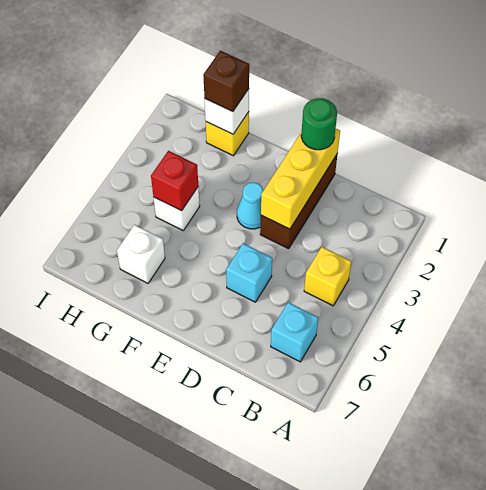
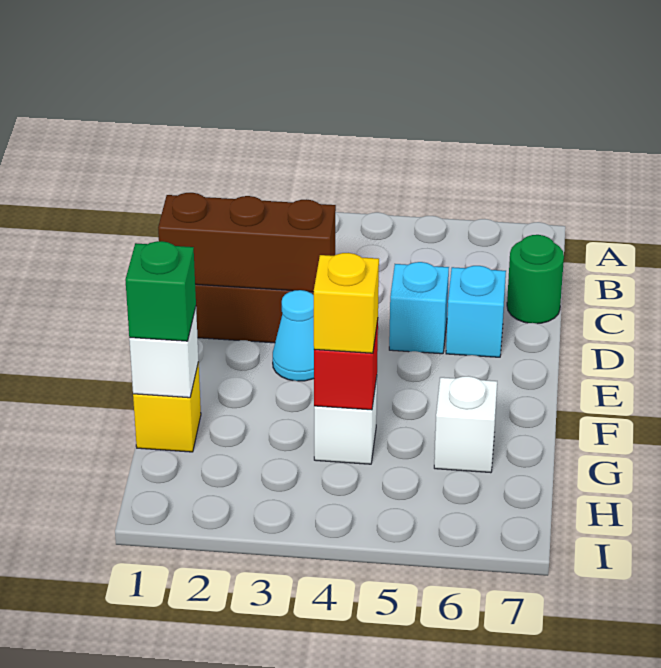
yellow brick B4 level 1 -> yellow brick G4 level 3
cyan brick B6 level 1 -> cyan brick D6 level 1
yellow brick D1:D3 level 2 -> brown brick D1:D3 level 2
green round brick D1 level 3 -> green round brick C7 level 1
brown brick G1 level 3 -> green brick G1 level 3

